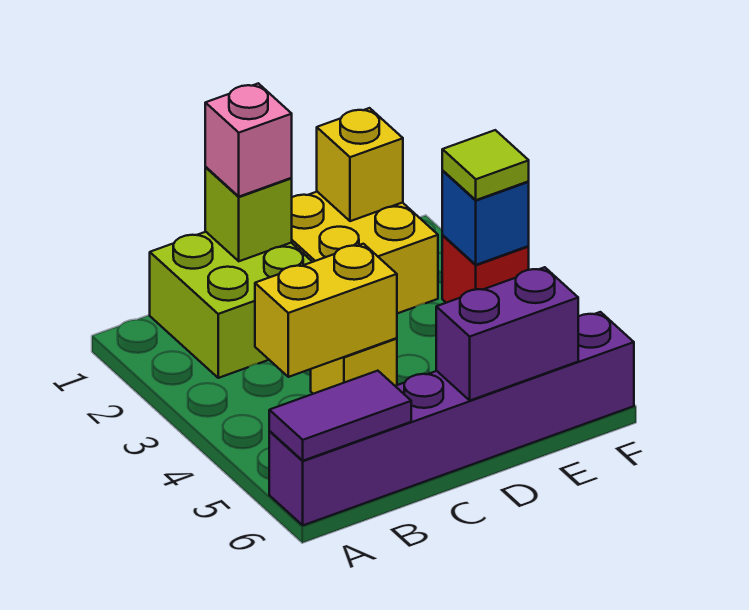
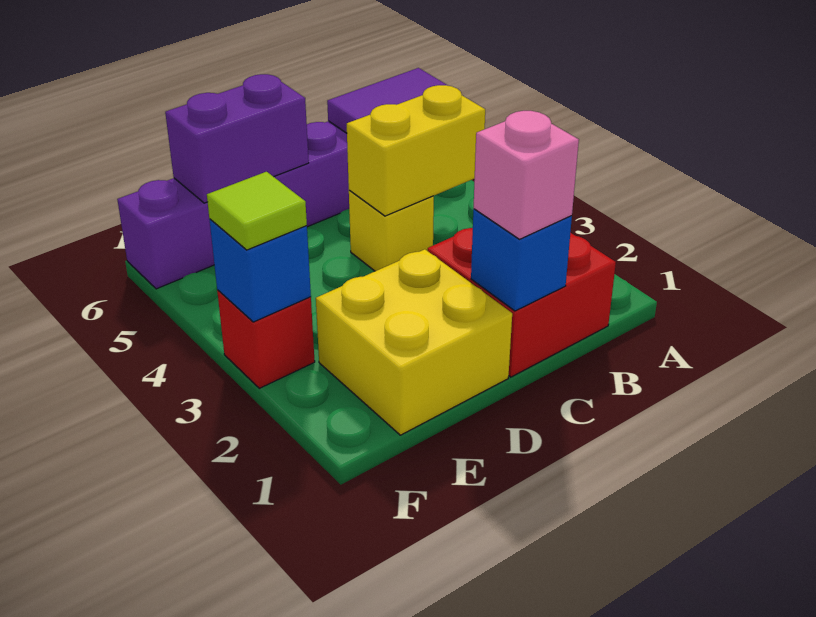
lime brick B1:C2 level 1 -> red brick B1:C2 level 1
lime brick C1 level 2 -> blue brick C1 level 2
yellow brick E1 level 2 -> none

